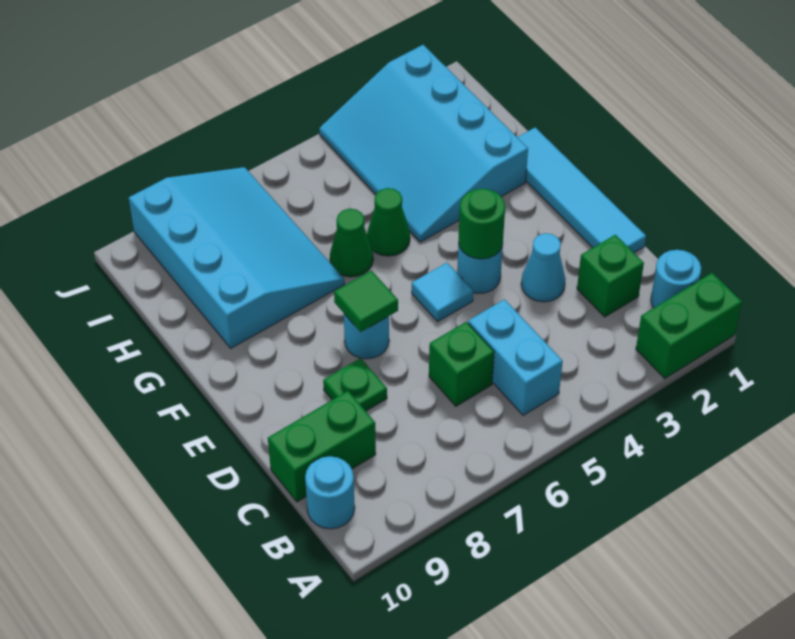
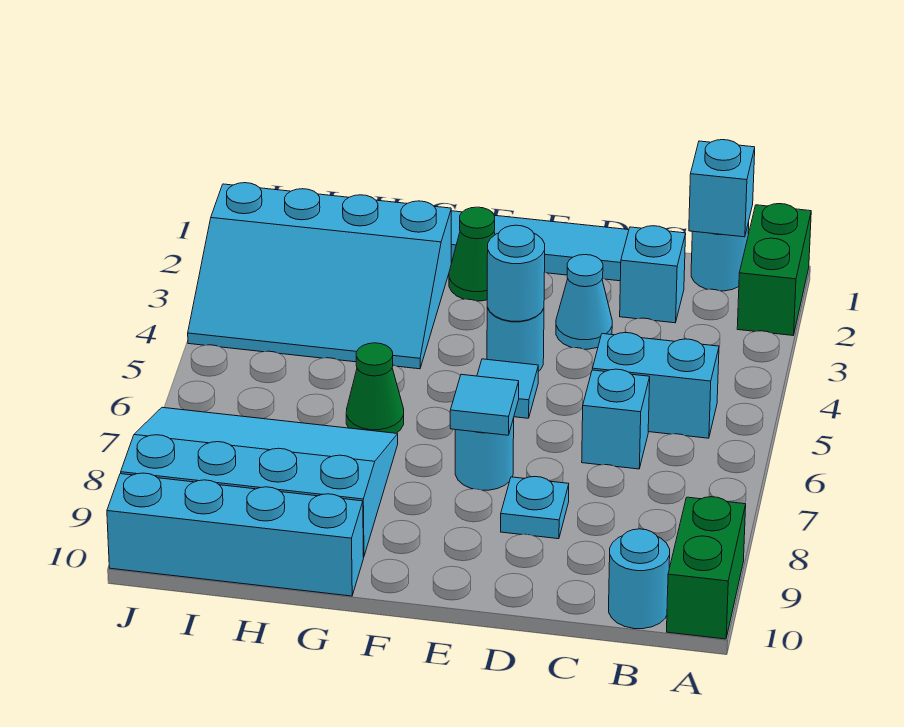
none -> cyan brick B1 level 2
green brick C2 level 1 -> cyan brick C2 level 1
green brick C6 level 1 -> cyan brick C6 level 1
green brick C9:C10 level 1 -> green brick A9:A10 level 1
green plate D8 level 1 -> cyan plate D8 level 1
green round brick E4 level 2 -> cyan round brick E4 level 2
green tile E7 level 2 -> cyan tile E7 level 2
green cone G5 level 1 -> green cone F2 level 1
none -> cyan brick G10:J10 level 1

